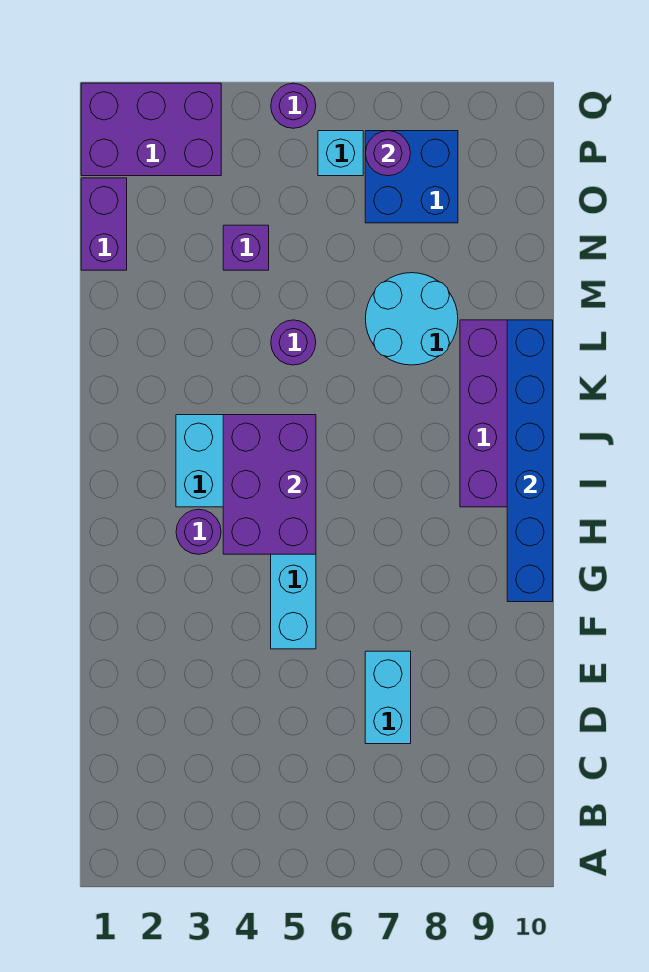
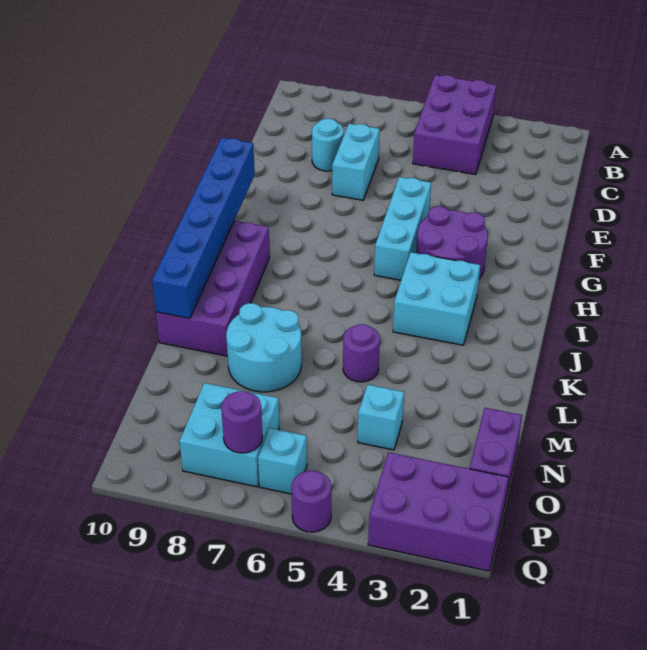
none -> cyan round brick D8 level 1
purple round brick H3 level 1 -> purple round brick G3:H4 level 1
purple brick H4:J5 level 2 -> purple brick A4:C5 level 1
purple brick N4 level 1 -> cyan brick N4 level 1
blue brick O7:P8 level 1 -> cyan brick O7:P8 level 1

